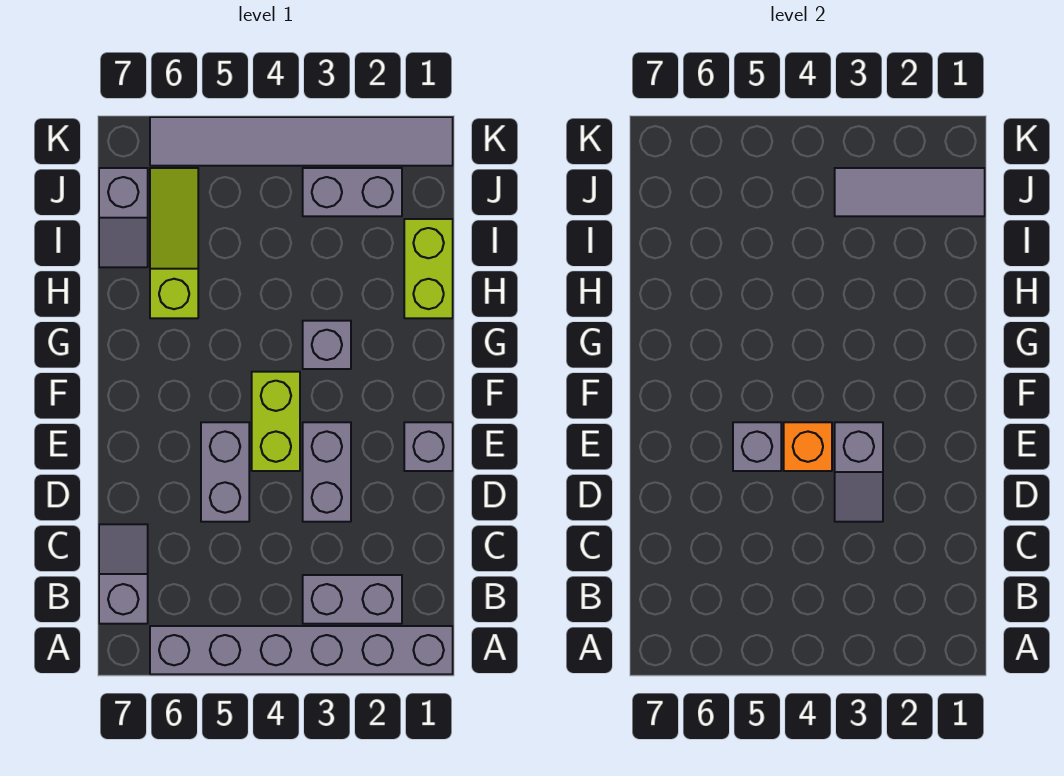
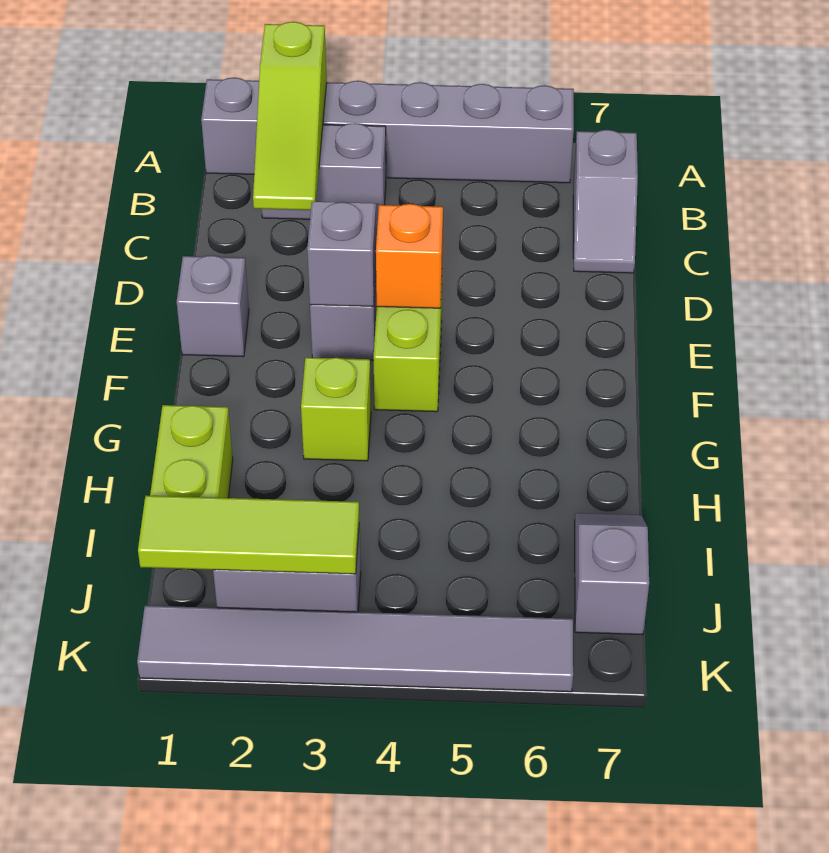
grey brick D5:E5 level 1 -> none
grey brick E5 level 2 -> none
grey brick G3 level 1 -> lime brick G3 level 1
lime slope H6:J6 level 1 top H -> lime slope A2:C2 level 2 top A
grey tile J1:J3 level 2 -> lime tile J1:J3 level 2

